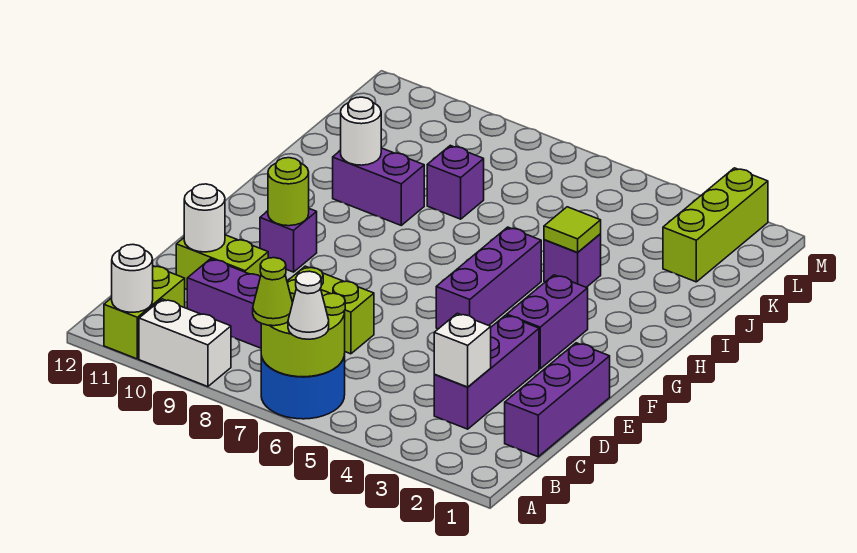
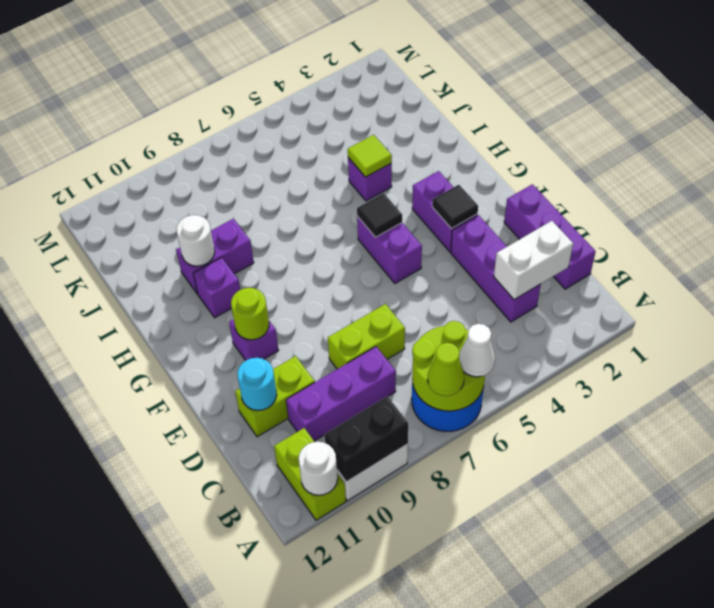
none -> black brick A9:A10 level 2
white brick C3 level 2 -> white brick C2:C3 level 2
white round brick D11 level 2 -> cyan round brick D11 level 2
none -> black tile F3 level 2
purple brick F5:H5 level 1 -> purple brick F5:G5 level 1
none -> black tile G5 level 2
purple brick J8 level 1 -> purple brick H10 level 1
lime brick K2:M2 level 1 -> none

